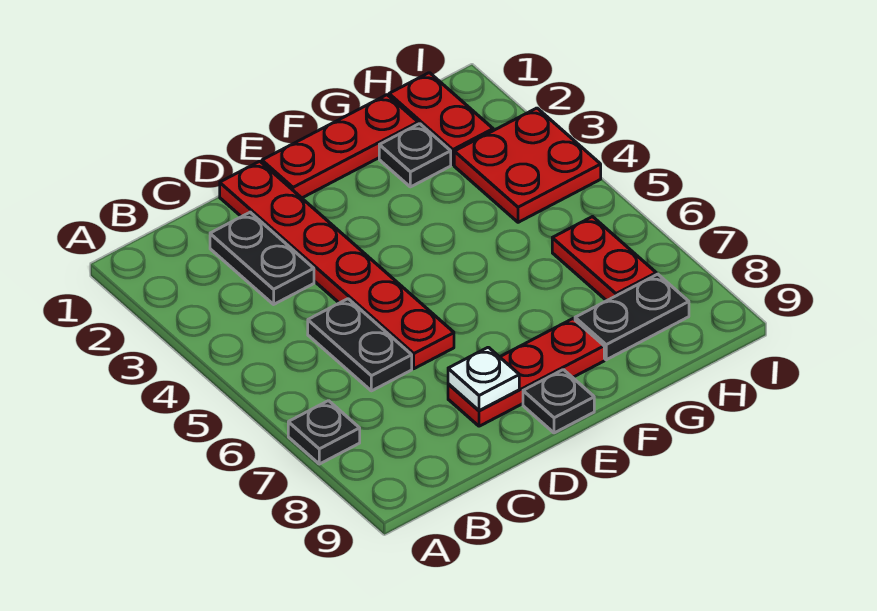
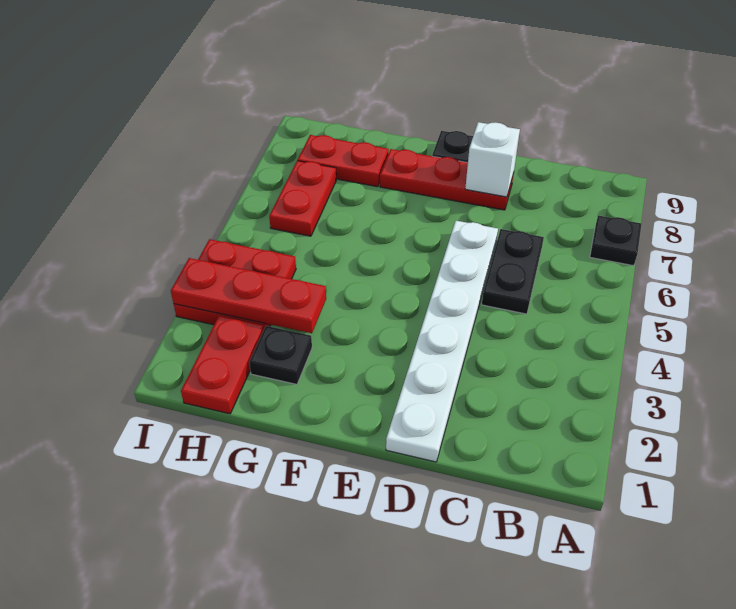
black plate C2:C3 level 1 -> none
red plate D1:D6 level 1 -> white plate D1:D6 level 1
white plate D8 level 2 -> white brick D8 level 2
red plate E1:G1 level 1 -> red plate G3:I3 level 2
black plate G8:H8 level 1 -> red plate G8:H8 level 1

